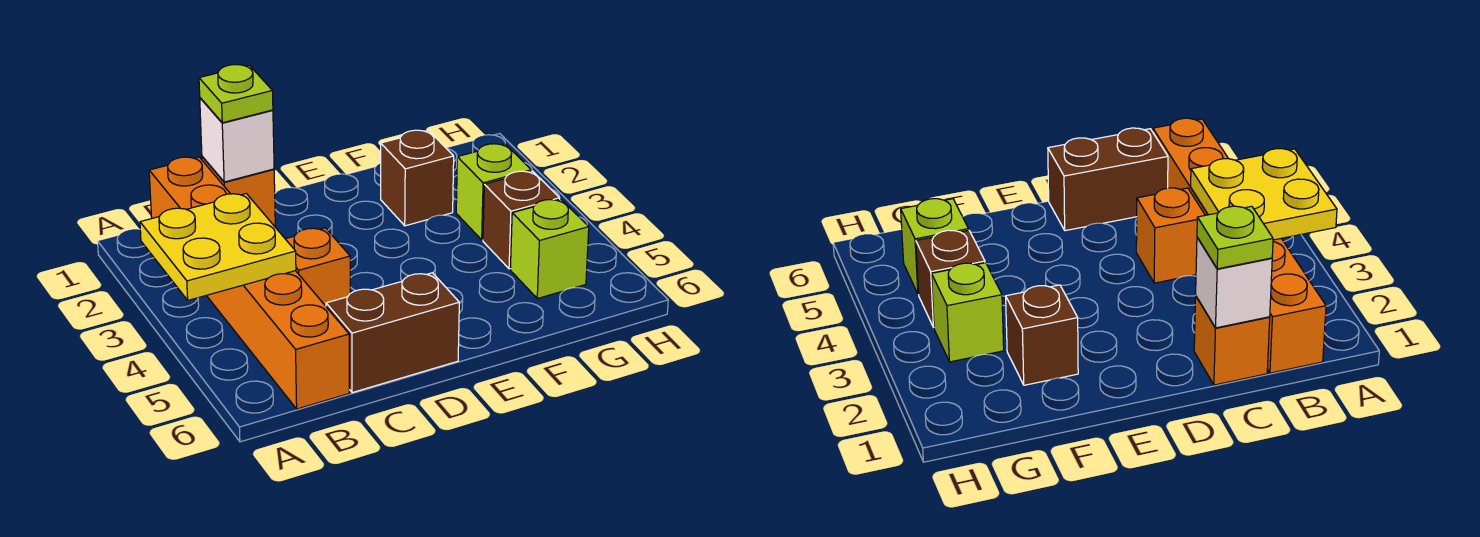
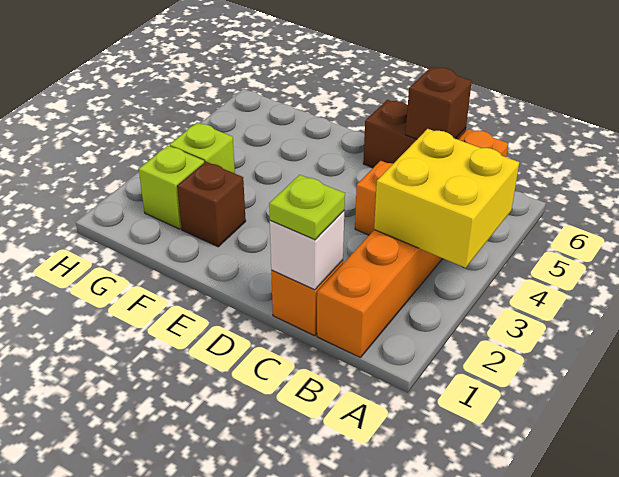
yellow plate A3:B4 level 2 -> yellow brick A3:B4 level 2
brown brick G4 level 1 -> brown brick C6 level 2
lime brick G5 level 1 -> lime brick G2 level 1

